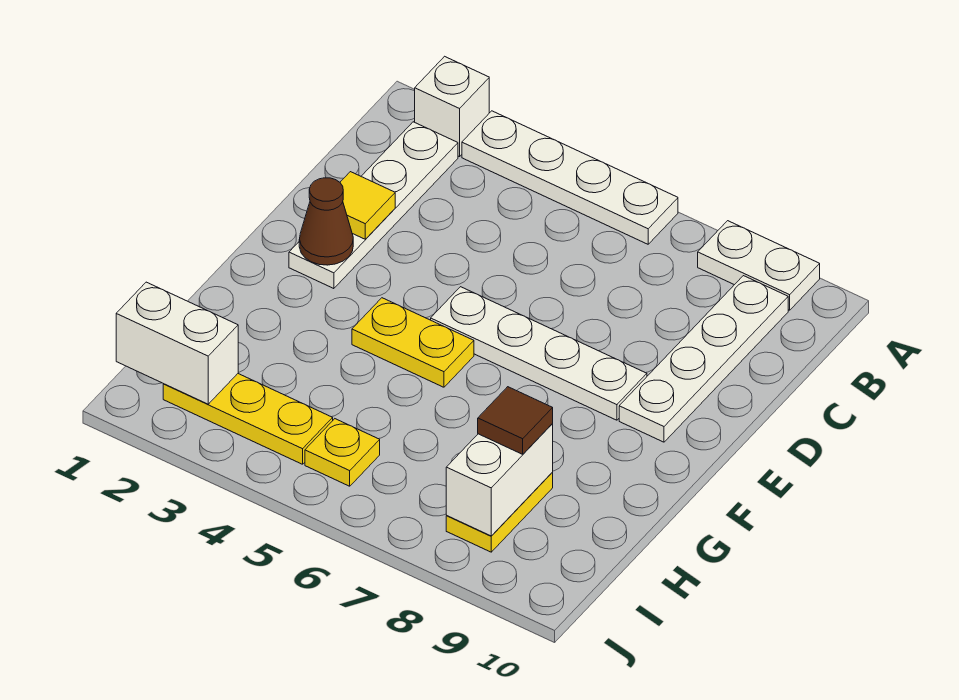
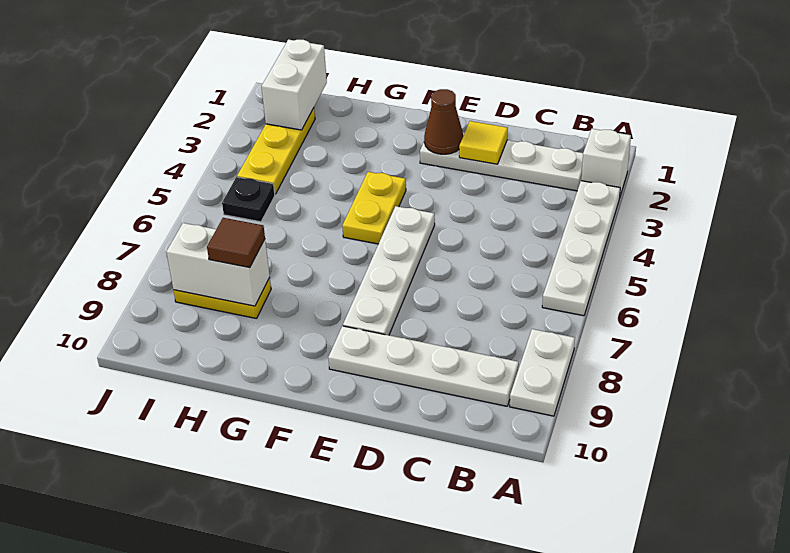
yellow plate I5 level 1 -> black plate I5 level 1

